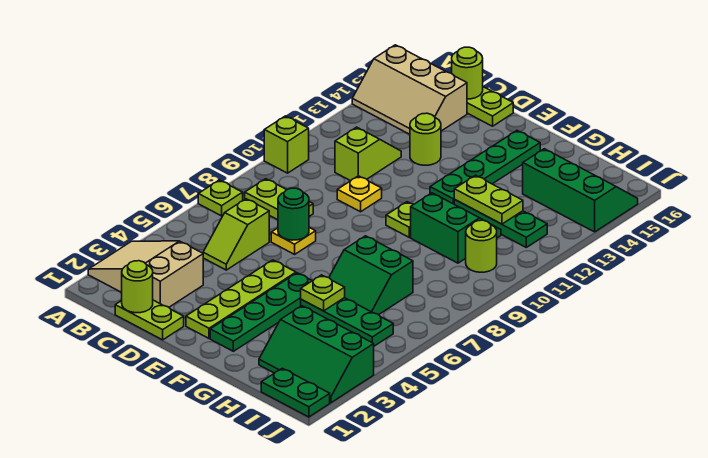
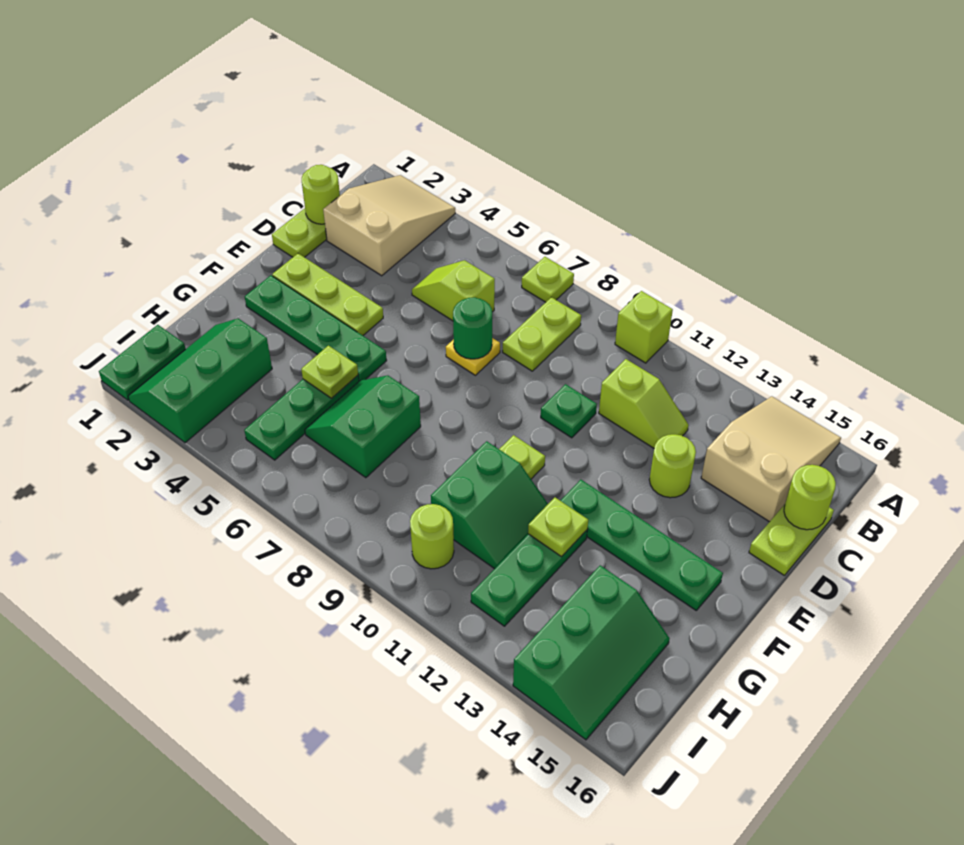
tan slope A14:C15 level 1 top 15 -> tan slope A14:C15 level 1 top C
yellow plate D10 level 1 -> green plate D10 level 1
lime plate E2:E5 level 1 -> lime plate E2:E4 level 1
lime plate G12:H12 level 2 -> lime plate G12 level 2

